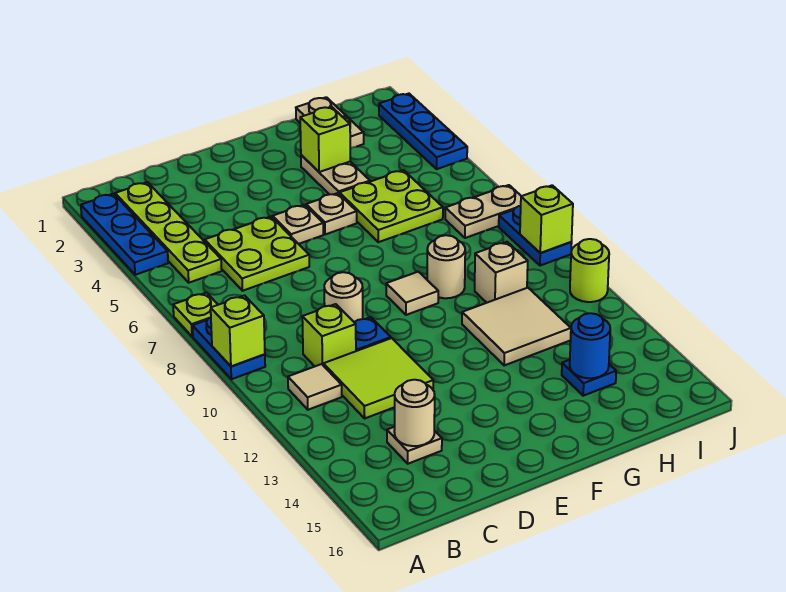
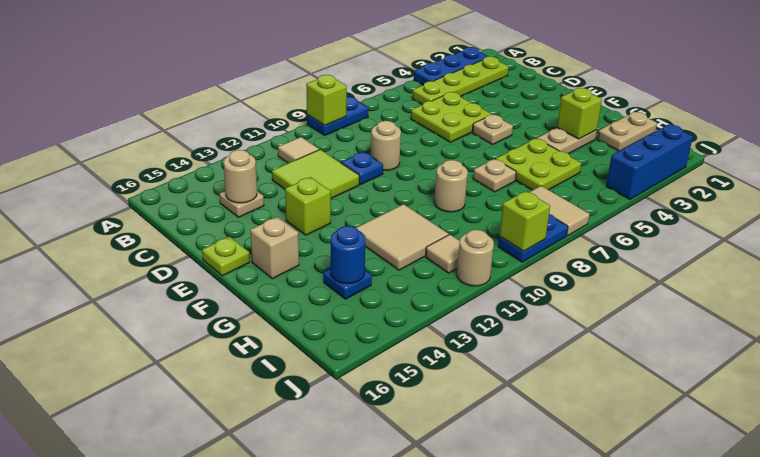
lime plate A7 level 1 -> lime plate E16 level 1
lime brick C10 level 1 -> lime brick E13 level 1
tan plate F5 level 1 -> tan plate G7 level 1
tan tile F9 level 1 -> tan tile I11 level 1
tan brick H10 level 1 -> tan brick F15 level 1
tan plate I7:J7 level 1 -> tan tile I7:J7 level 1
blue plate J2:J4 level 1 -> blue brick J2:J4 level 1
lime round brick J11 level 1 -> tan round brick J11 level 1

